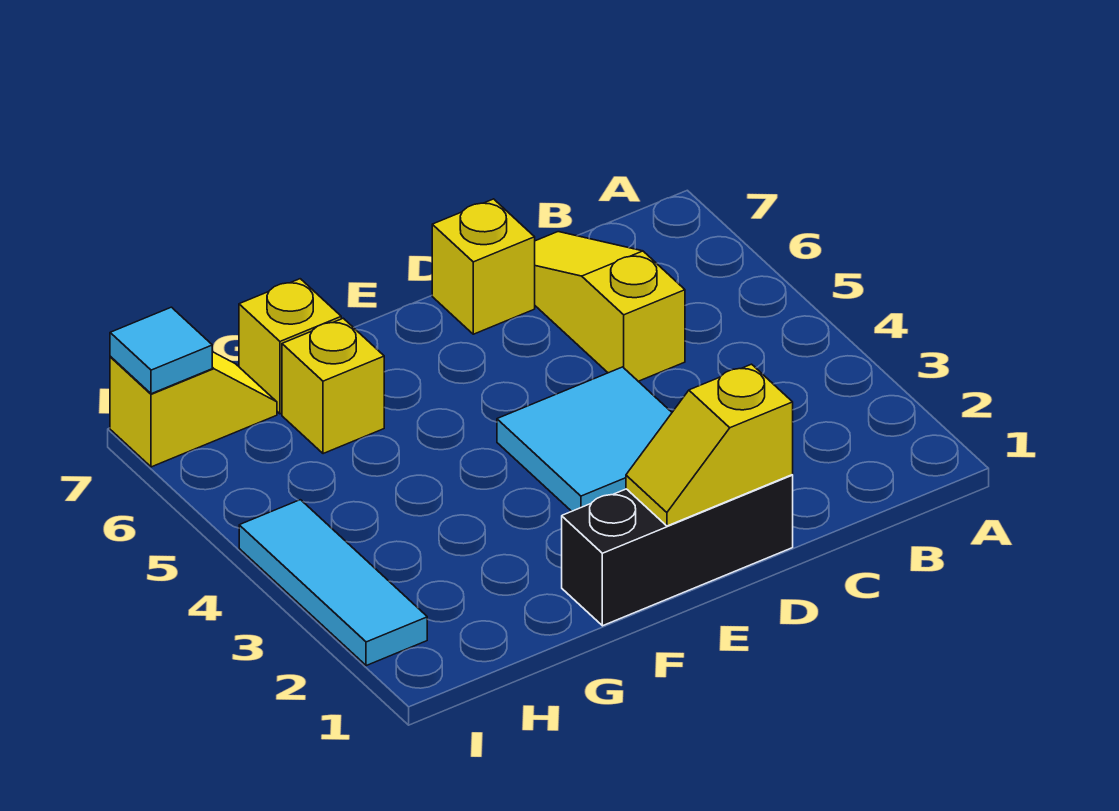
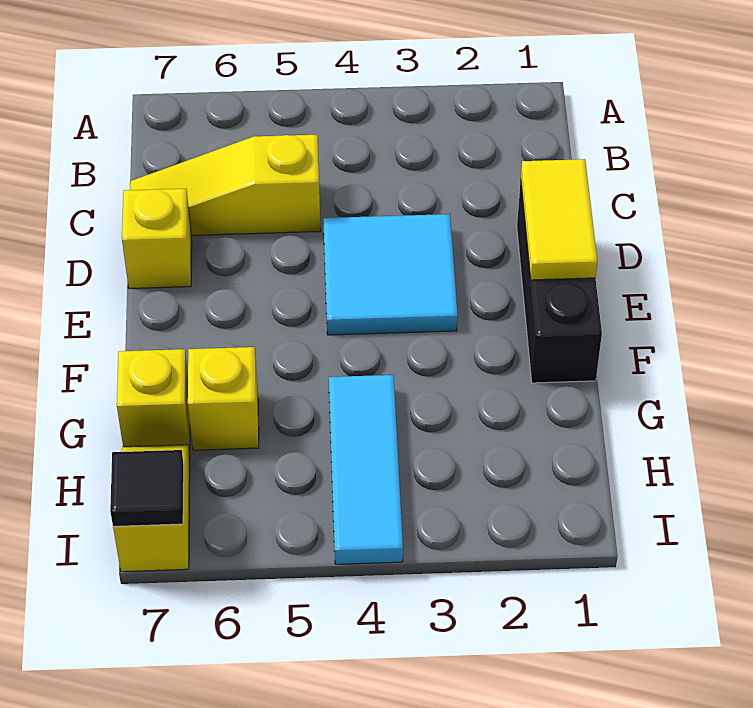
yellow slope D1:E1 level 2 top D -> yellow tile D1:E1 level 2
cyan tile I2:I4 level 1 -> cyan tile G4:I4 level 1
cyan tile I7 level 2 -> black tile I7 level 2

